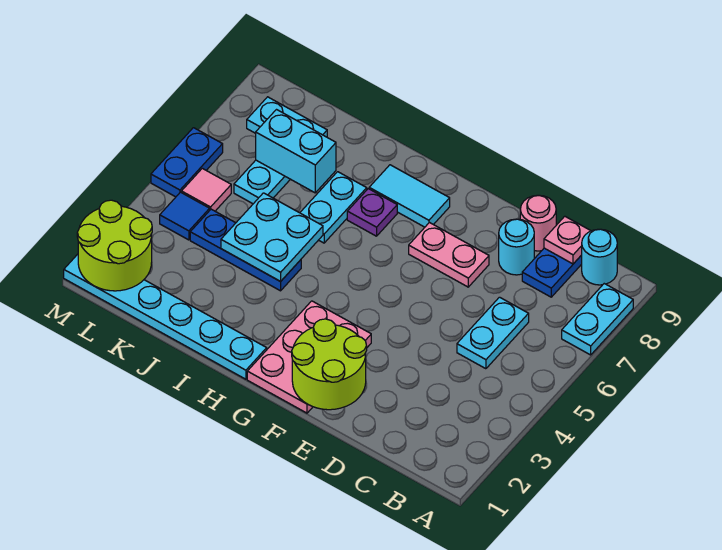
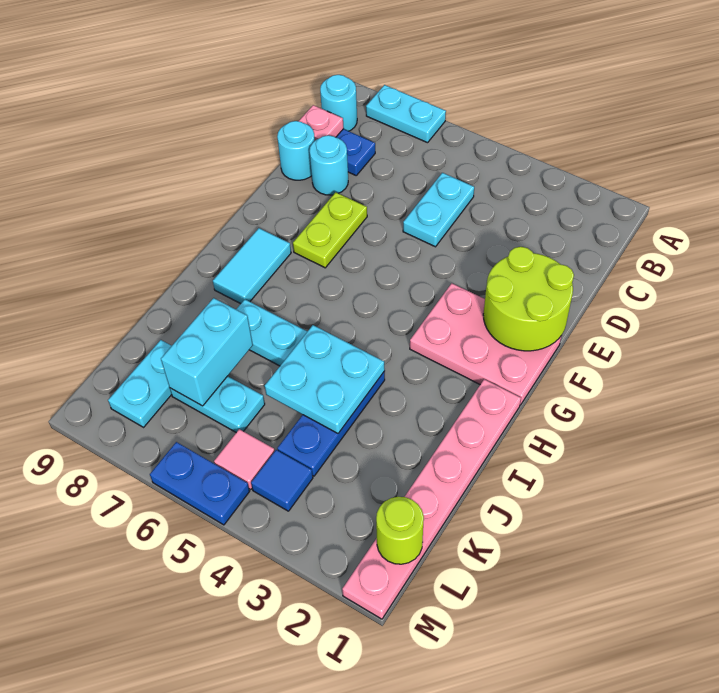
cyan plate C5:C6 level 1 -> cyan plate C5:D5 level 1
pink round brick D9 level 1 -> cyan round brick D9 level 1
pink plate E7:F7 level 1 -> lime plate E7:F7 level 1
cyan plate H1:M1 level 1 -> pink plate H1:M1 level 1
purple plate H7 level 1 -> none
lime round brick L1:M2 level 2 -> lime round brick L1 level 2

